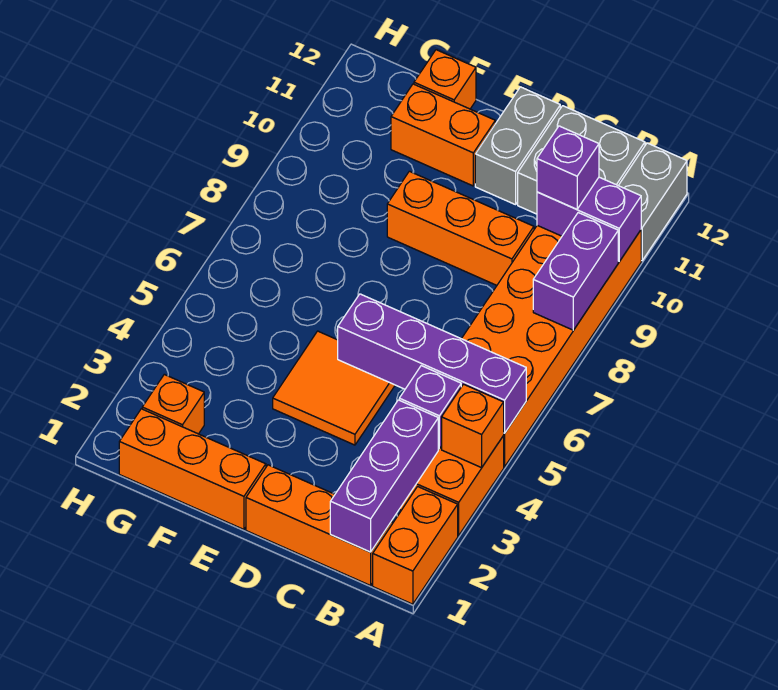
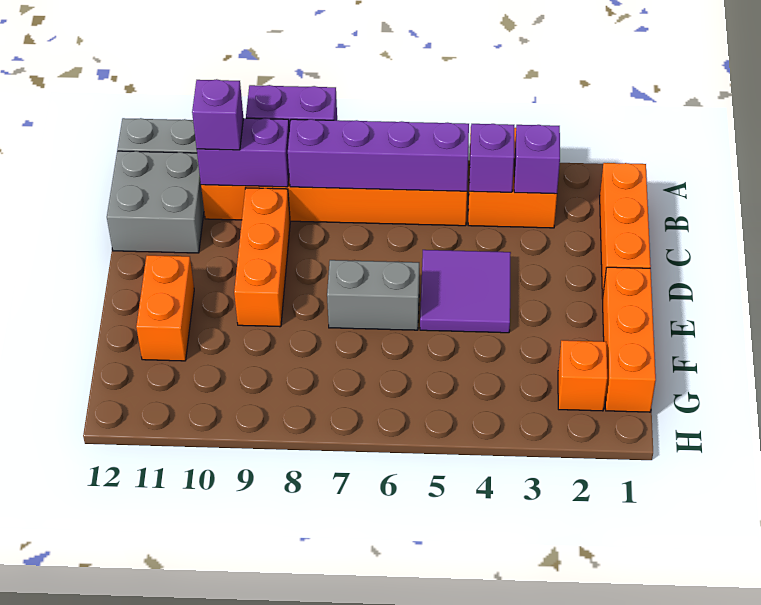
orange brick A1:A2 level 1 -> none
orange brick A4 level 2 -> none
purple brick A5:D5 level 2 -> purple brick B5:B8 level 2
purple brick A10:B10 level 2 -> purple brick B9:B10 level 2
purple brick B1:B3 level 2 -> purple brick B3 level 2
orange tile D4:E5 level 1 -> purple tile D4:E5 level 1
grey brick D11:D12 level 1 -> grey brick E6:E7 level 1
orange brick F12 level 1 -> none

